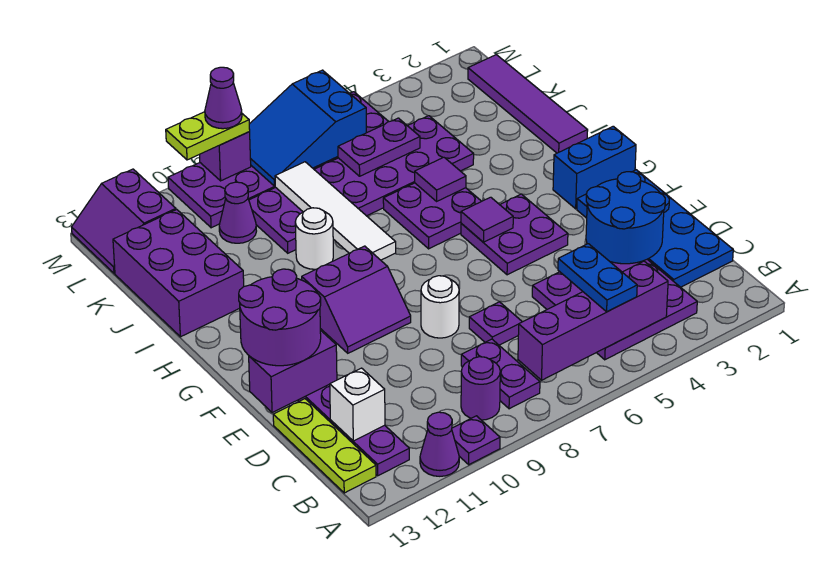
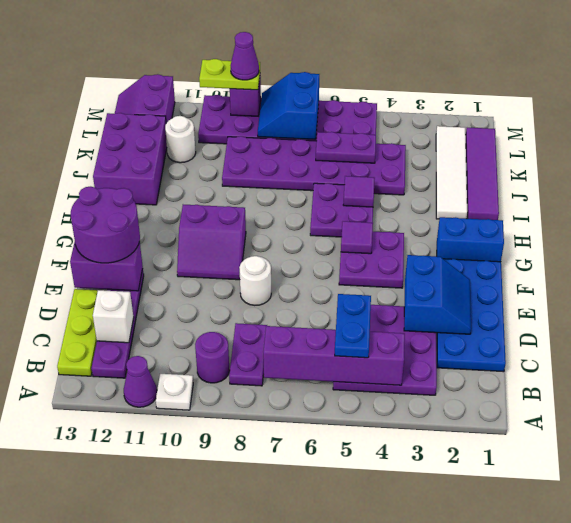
purple plate A10 level 1 -> white plate A10 level 1
blue round brick D2:E3 level 2 -> blue slope D2:E3 level 2 top 3
purple plate D7 level 1 -> none
white tile H8:K8 level 2 -> white tile I2:L2 level 1
white round brick I9 level 1 -> white round brick K11 level 1
purple cone K10 level 1 -> none
blue slope L6:M8 level 2 top 6 -> blue slope L7:M8 level 2 top 7

